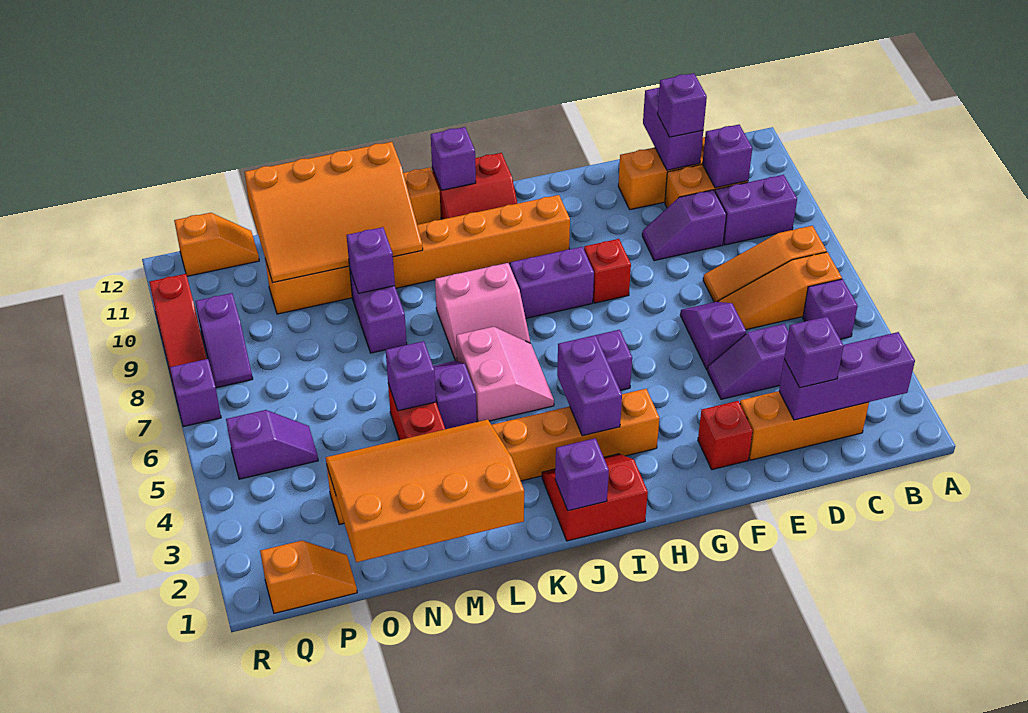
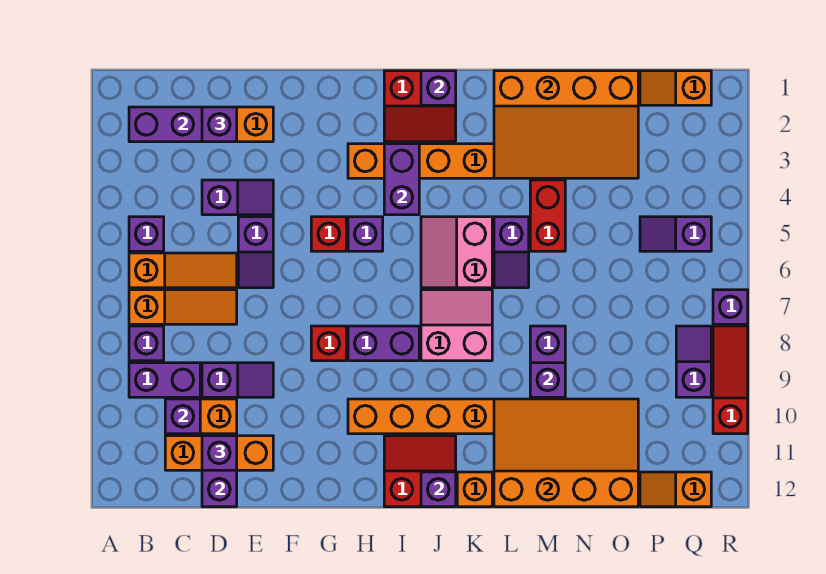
red brick F2 level 1 -> red brick G5 level 1
purple brick M5 level 2 -> purple brick B8 level 1

